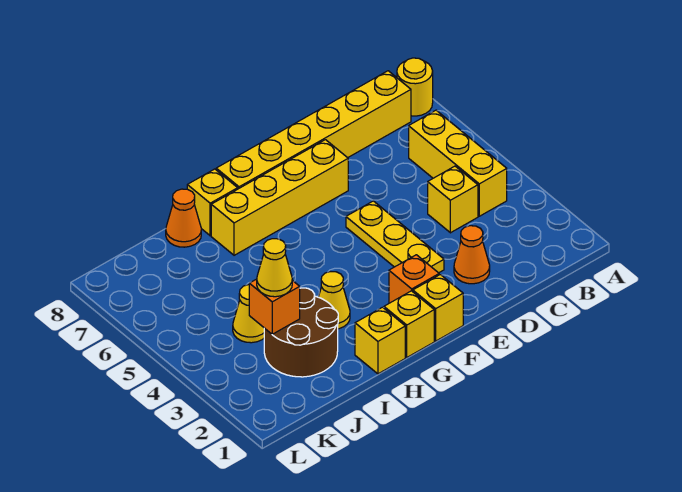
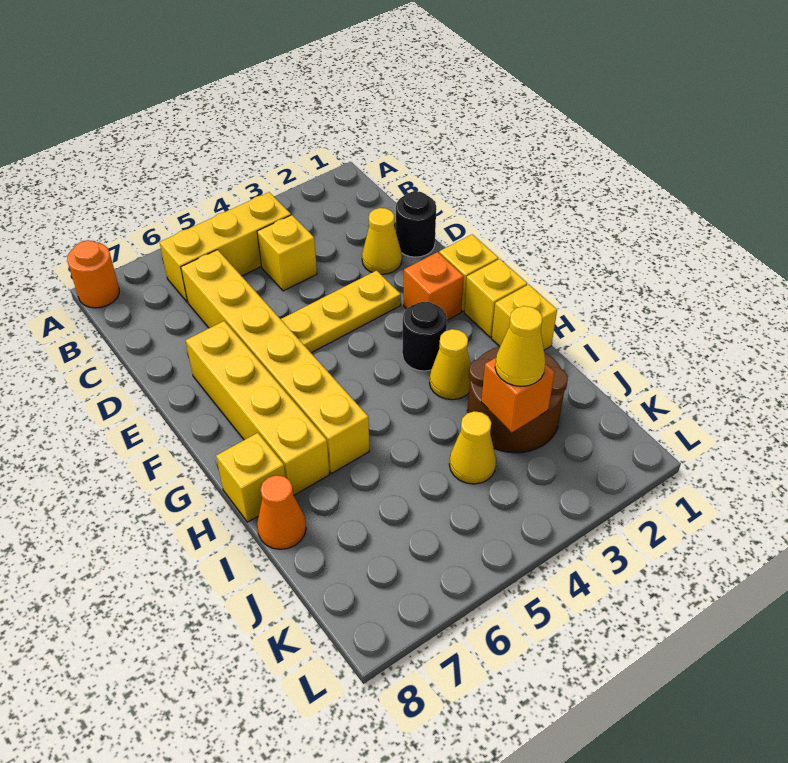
yellow round brick A8 level 1 -> orange round brick A8 level 1
yellow brick B8:G8 level 1 -> yellow brick C6:H6 level 1
none -> black round brick D1 level 1
orange cone D2 level 1 -> yellow cone D2 level 1
none -> black round brick G3 level 1

